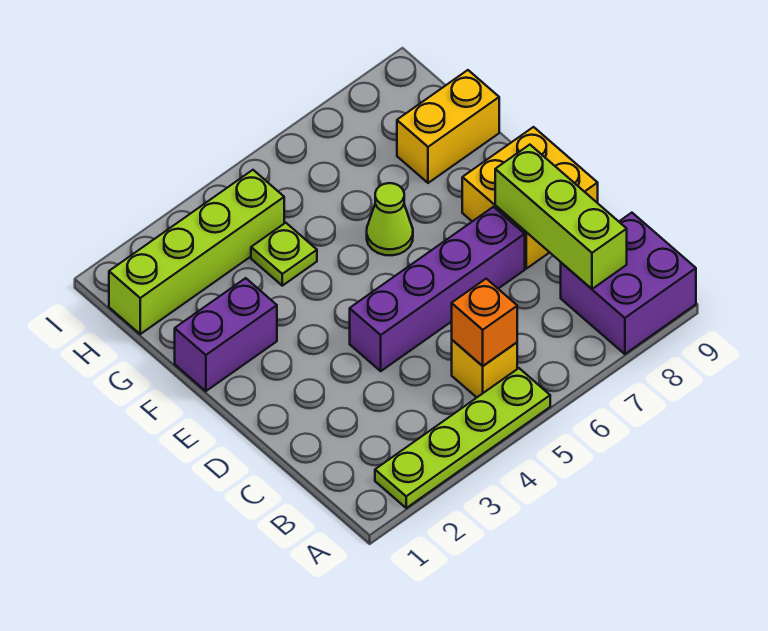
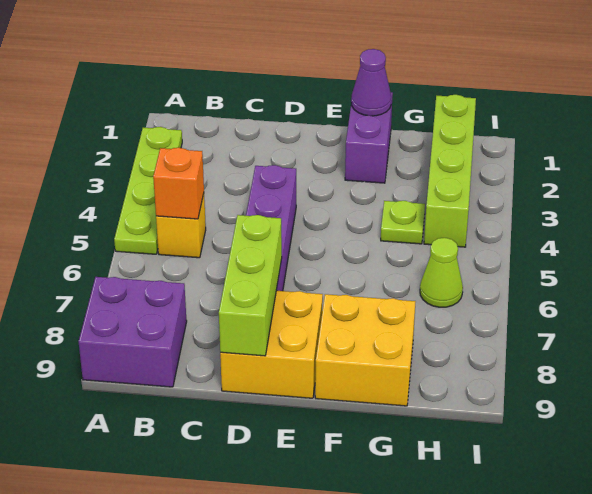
lime brick B8:D8 level 2 -> lime brick D7:D9 level 2
none -> purple cone F1 level 2
lime cone F6 level 1 -> lime cone H6 level 1
yellow brick G8:G9 level 1 -> yellow brick F8:G9 level 1

